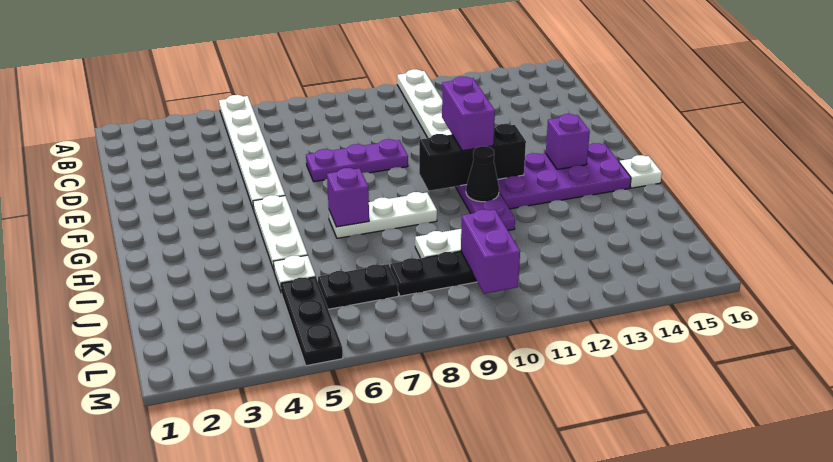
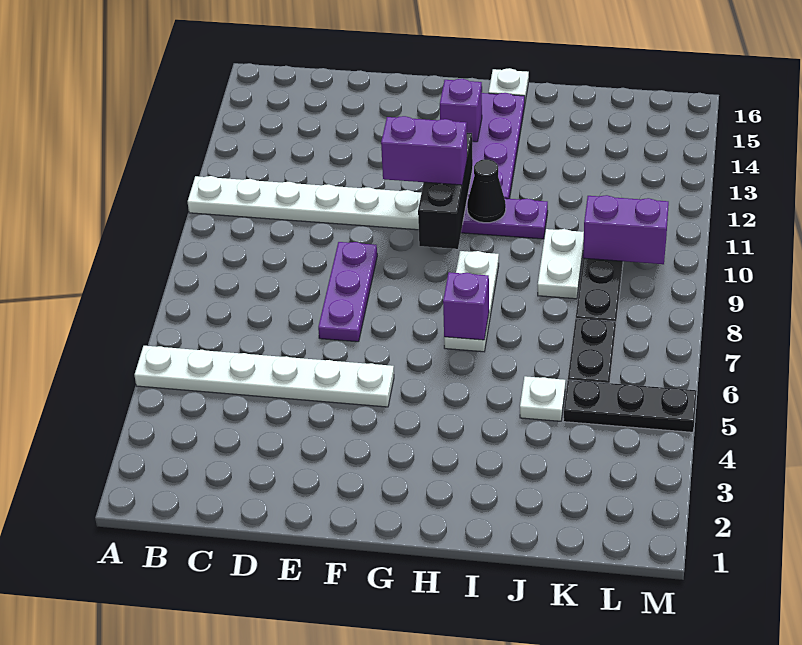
white plate G5:I5 level 1 -> none

